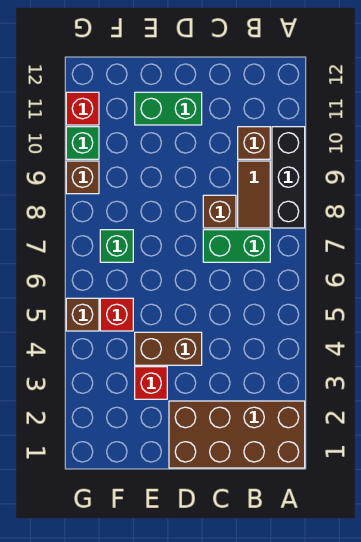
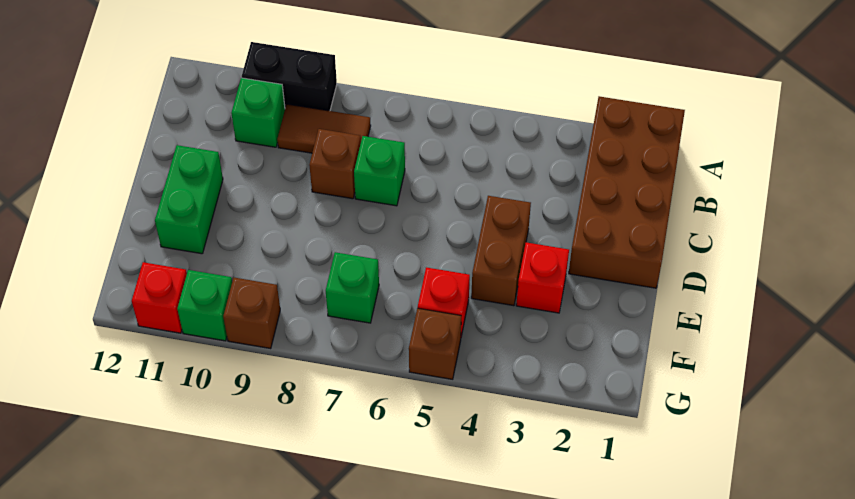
black brick A8:A10 level 1 -> black brick A9:A10 level 1
green brick B7:C7 level 1 -> green brick C7 level 1
brown brick B10 level 1 -> green brick B10 level 1

